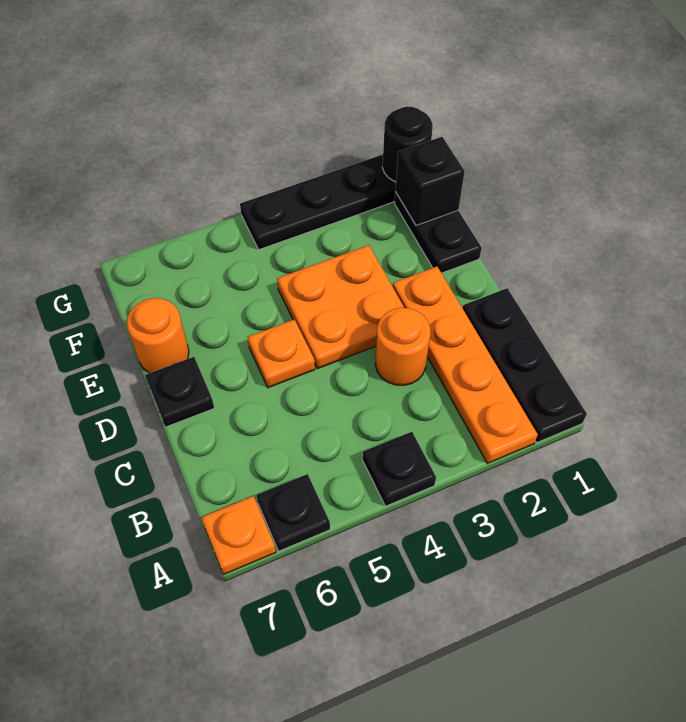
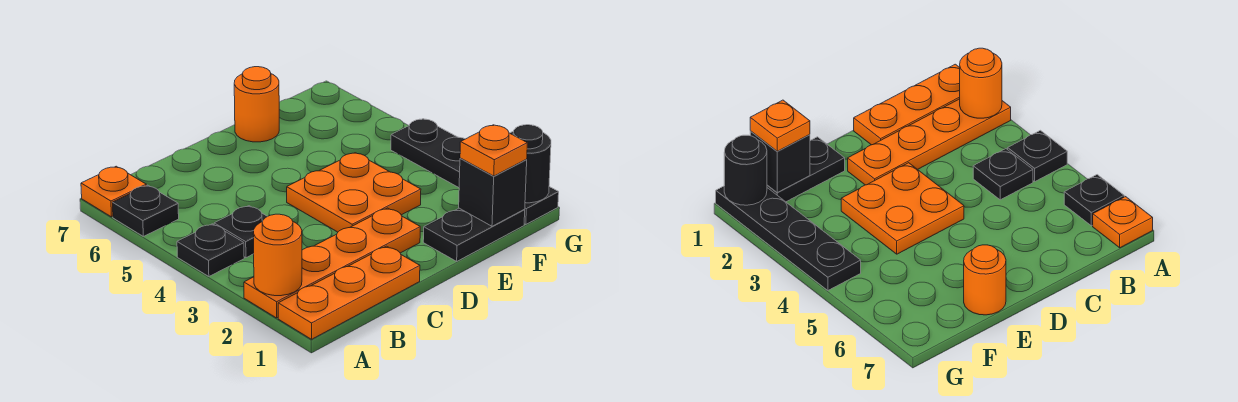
black plate A1:C1 level 1 -> orange plate A1:C1 level 1
orange round brick C3 level 1 -> orange round brick A2 level 2
orange plate D5 level 1 -> orange plate F1 level 3
black plate D7 level 1 -> black plate B4 level 1

